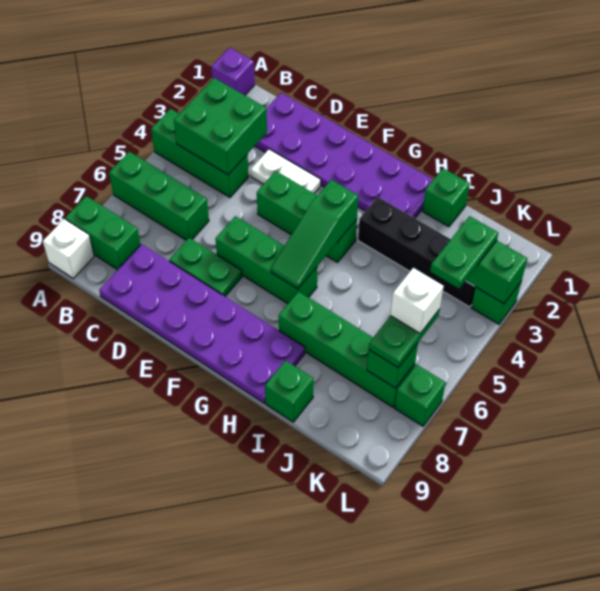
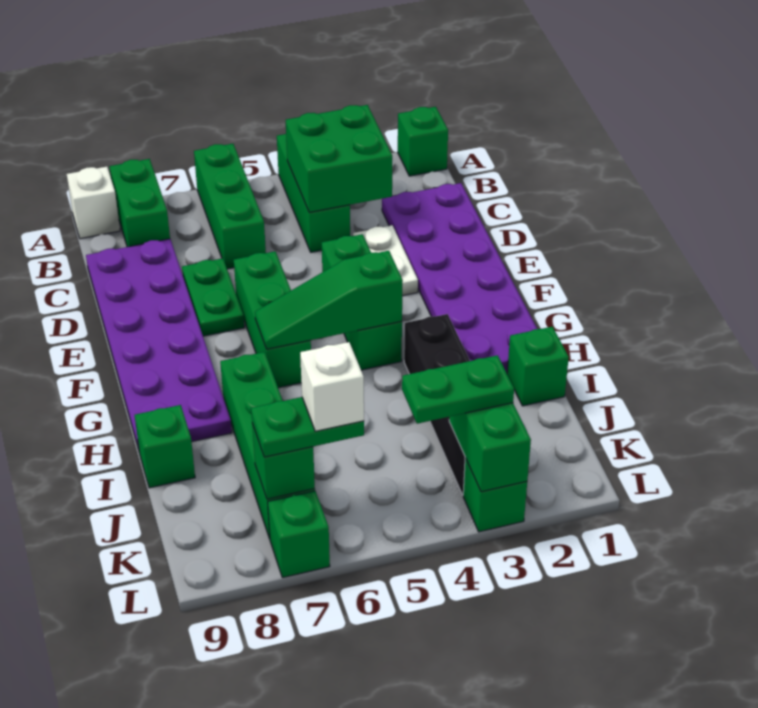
purple brick A1 level 1 -> green brick A1 level 1

